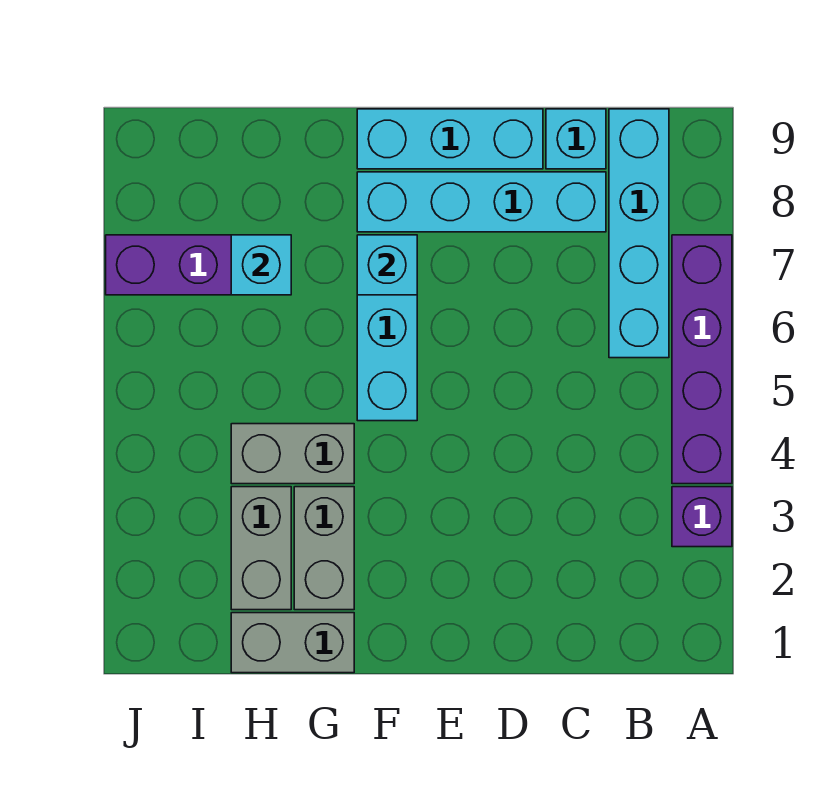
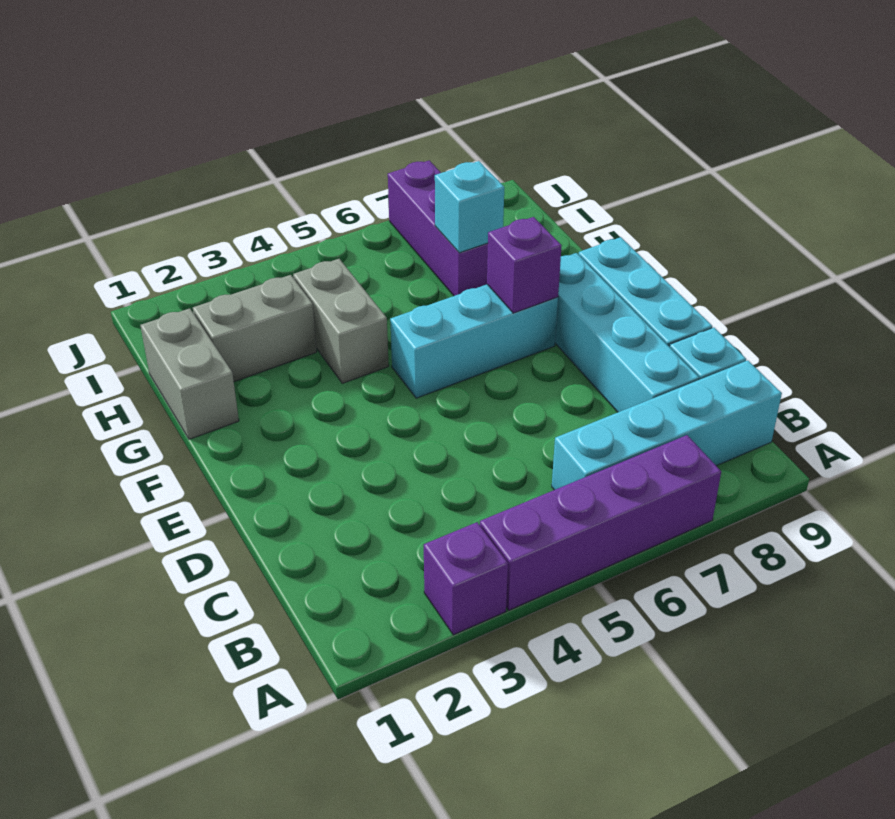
cyan brick F7 level 2 -> purple brick F7 level 2
grey brick G2:G3 level 1 -> none

